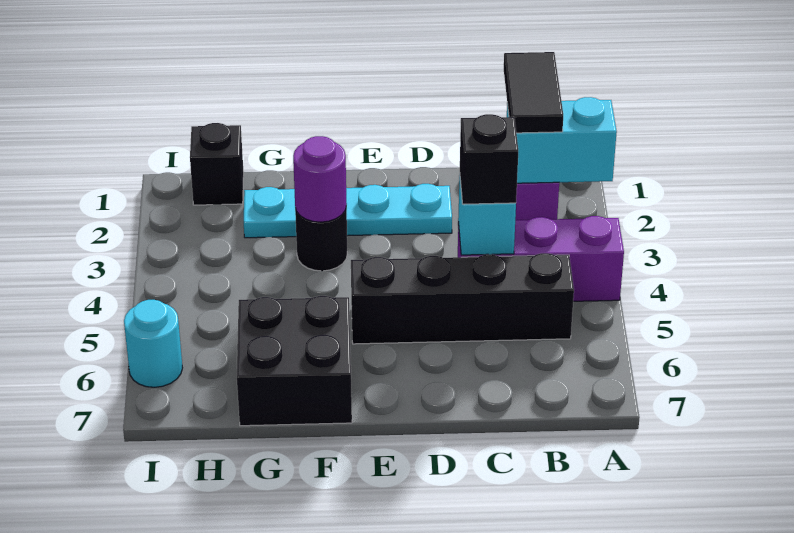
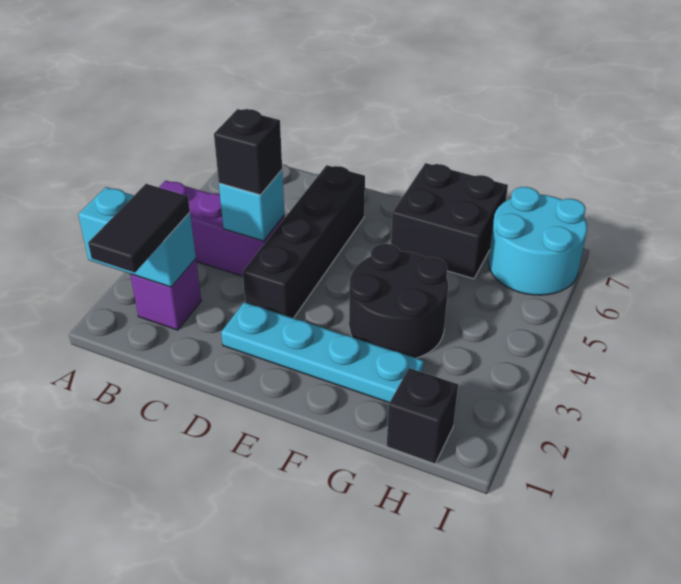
black brick B5:E5 level 1 -> black brick D3:D6 level 1
black round brick F3 level 1 -> black round brick F3:G4 level 1
purple round brick F3 level 2 -> none
cyan round brick I6 level 1 -> cyan round brick H6:I7 level 1

